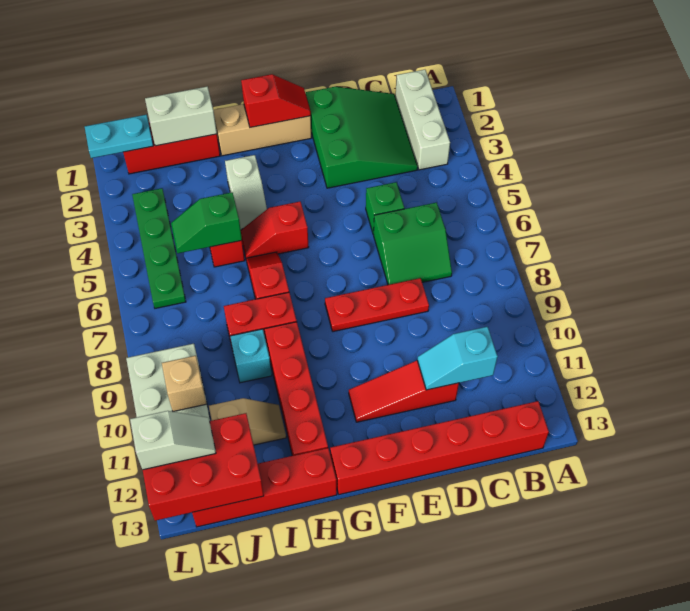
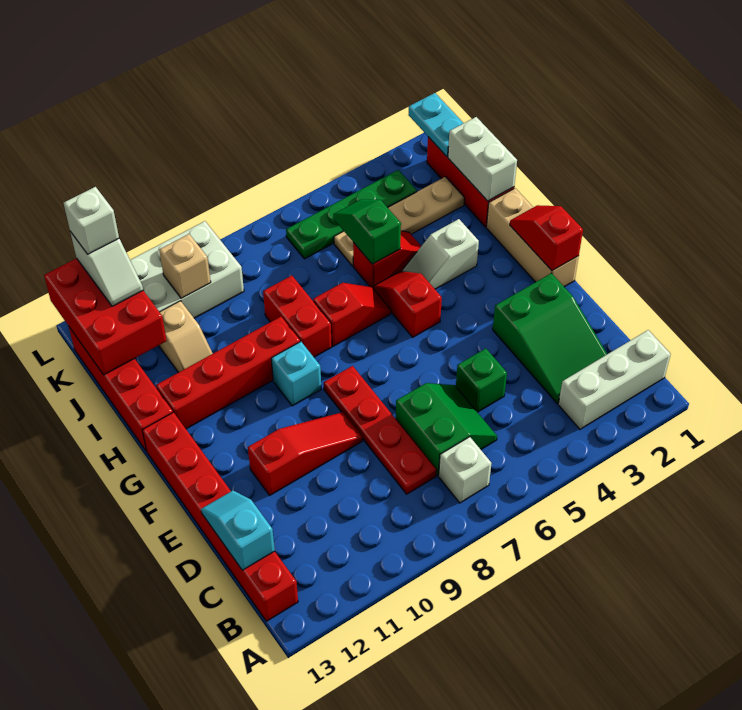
none -> white brick B7 level 1
green slope C1:E3 level 1 top E -> green slope C2:E3 level 1 top E
green slope C6:D7 level 1 top 6 -> green slope C6:D7 level 1 top 7
cyan slope C11:D11 level 2 top C -> cyan slope C13:D13 level 2 top C
red plate D8:F8 level 1 -> red plate C8:F8 level 1
red slope D11:F11 level 1 top D -> red slope E9:E11 level 1 top 11
red slope F1:G1 level 2 top G -> red slope F1:G1 level 2 top F
cyan brick I9 level 1 -> cyan brick G9 level 1
none -> tan plate J2:J5 level 1
none -> white brick L12 level 4

